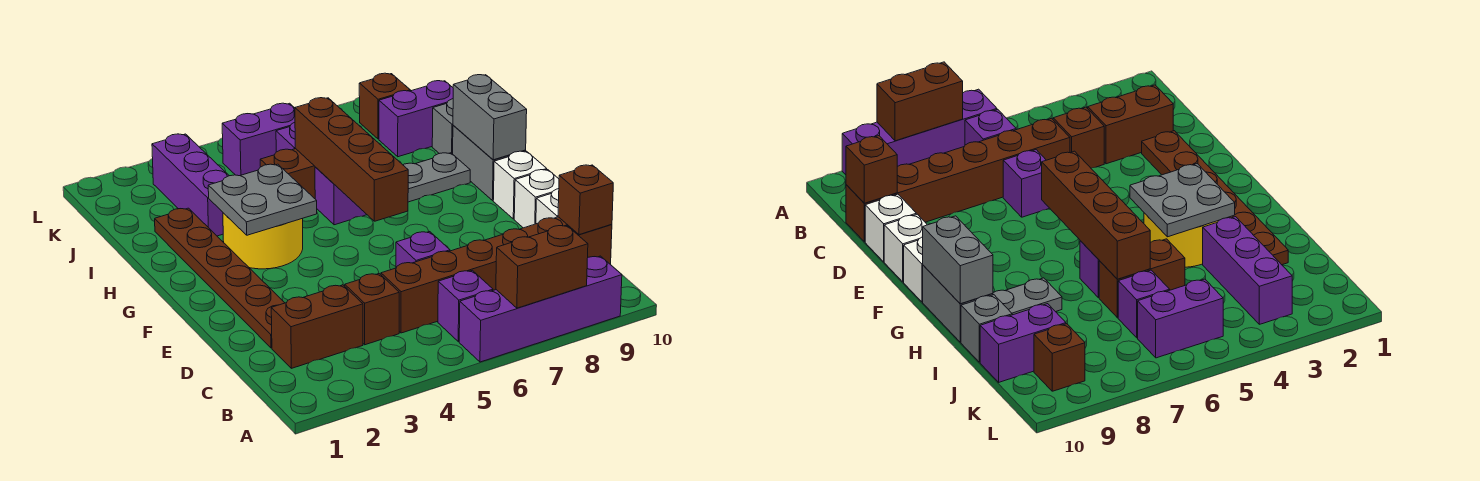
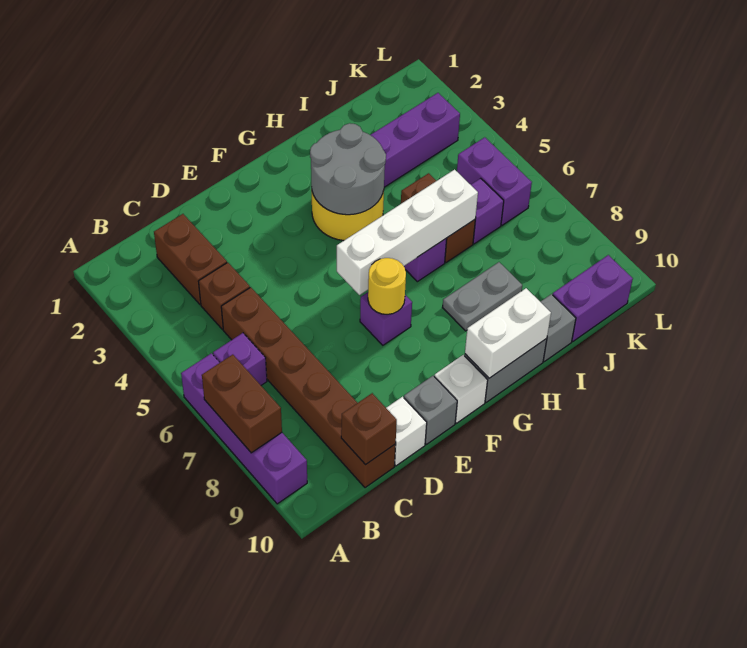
brown plate D2:I2 level 1 -> none
purple brick D6 level 1 -> purple brick F7 level 1
white brick E10 level 1 -> grey brick E10 level 1
brown brick F6:I6 level 2 -> white brick F6:I6 level 2
none -> yellow round brick F7 level 2
grey plate G3:H4 level 2 -> grey round brick G3:H4 level 2
grey brick G10:H10 level 2 -> white brick G10:H10 level 2
grey plate H8:H9 level 1 -> grey plate H8:I8 level 1
purple brick J9:J10 level 1 -> purple brick J10:K10 level 1
brown brick K9 level 1 -> none

